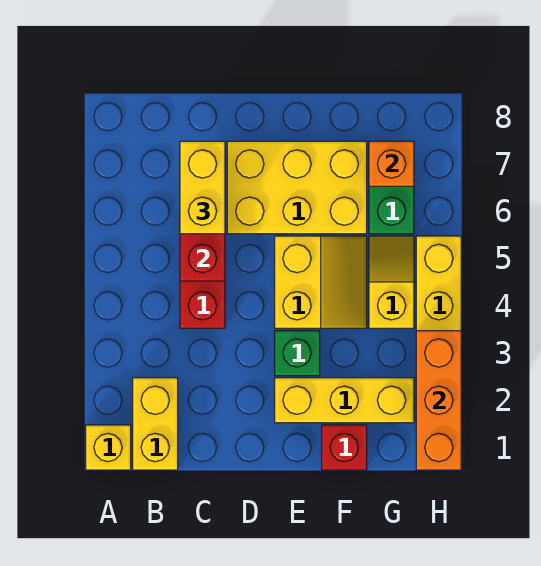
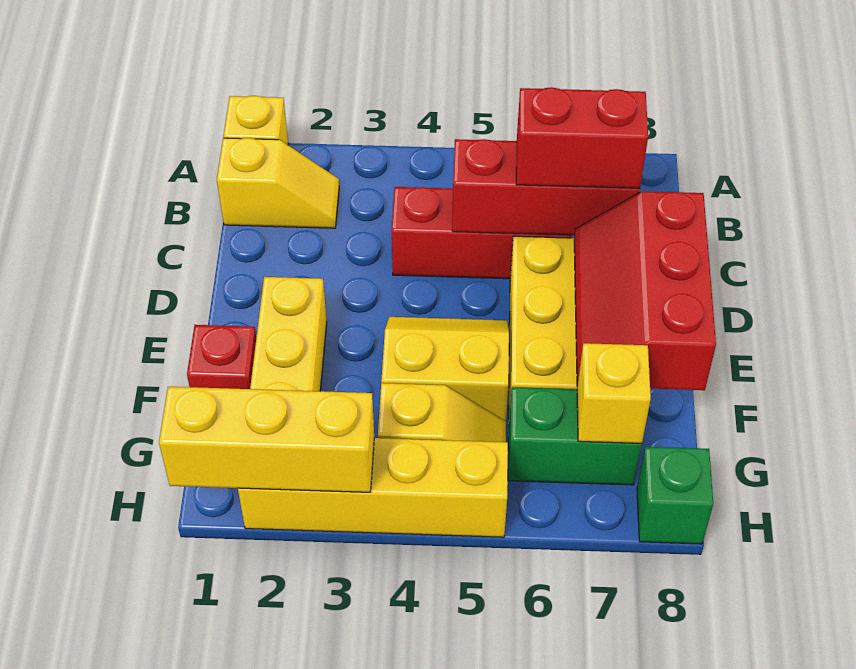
yellow brick B1:B2 level 1 -> yellow slope B1:B2 level 1 top 1
yellow brick C6:C7 level 3 -> red brick C6:C7 level 3
none -> red slope D7:F8 level 2 top 8
green brick E3 level 1 -> green brick H8 level 1
yellow slope E4:F5 level 1 top E -> yellow slope E4:F5 level 1 top F
orange brick G7 level 2 -> yellow brick G7 level 2
orange brick H1:H3 level 2 -> yellow brick H1:H3 level 2

